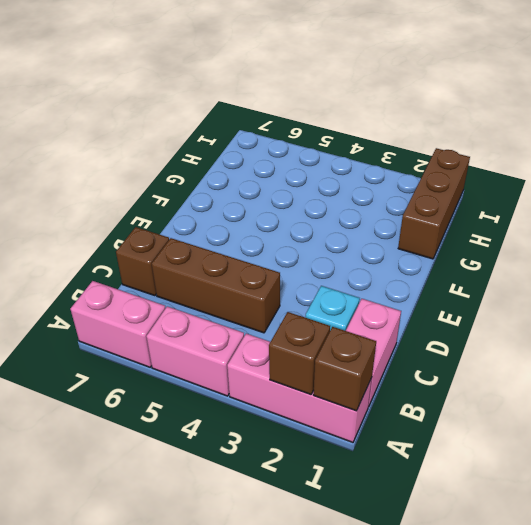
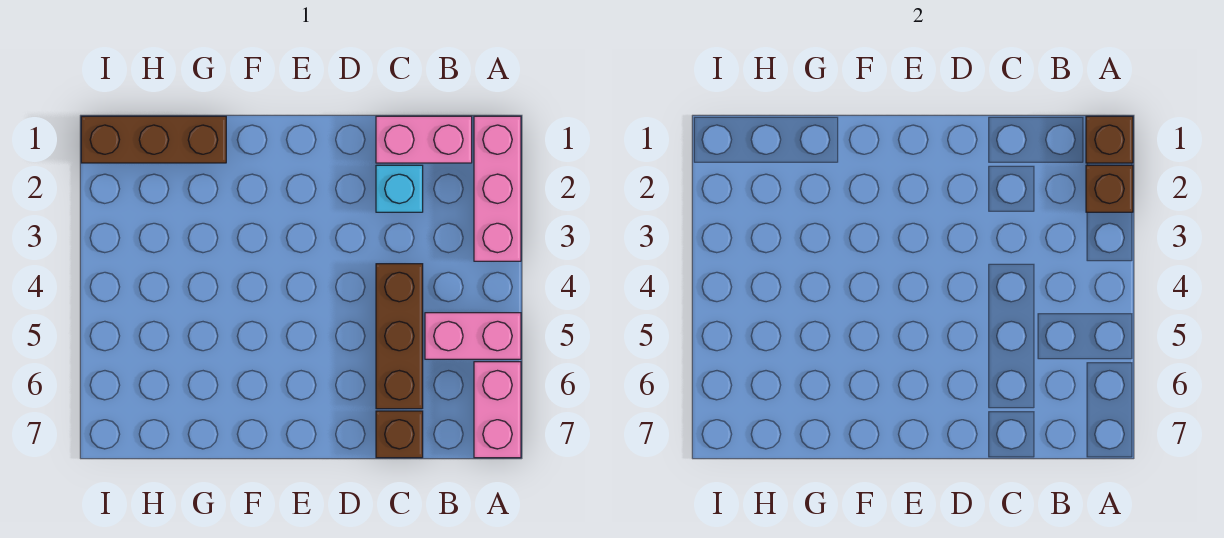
pink brick A4:A5 level 1 -> pink brick A5:B5 level 1

